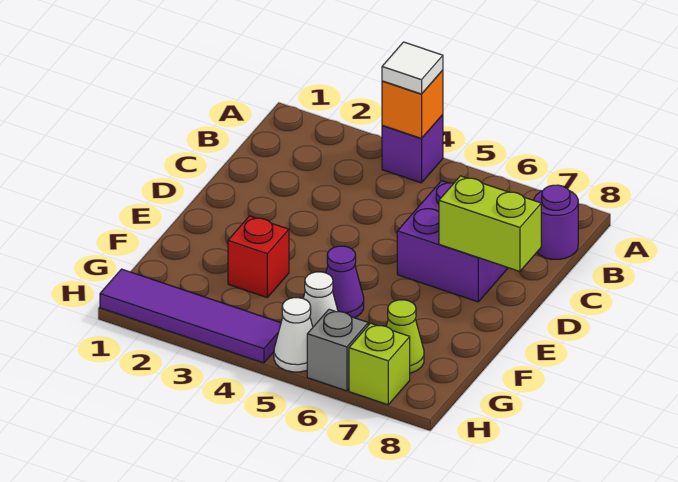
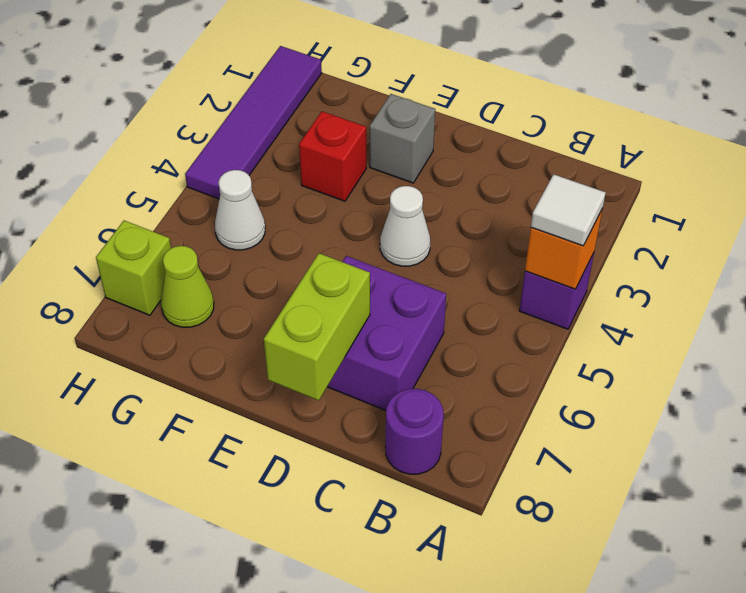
purple cone F5 level 1 -> none
white cone H5 level 1 -> white cone D4 level 1
grey brick H6 level 1 -> grey brick E2 level 1

